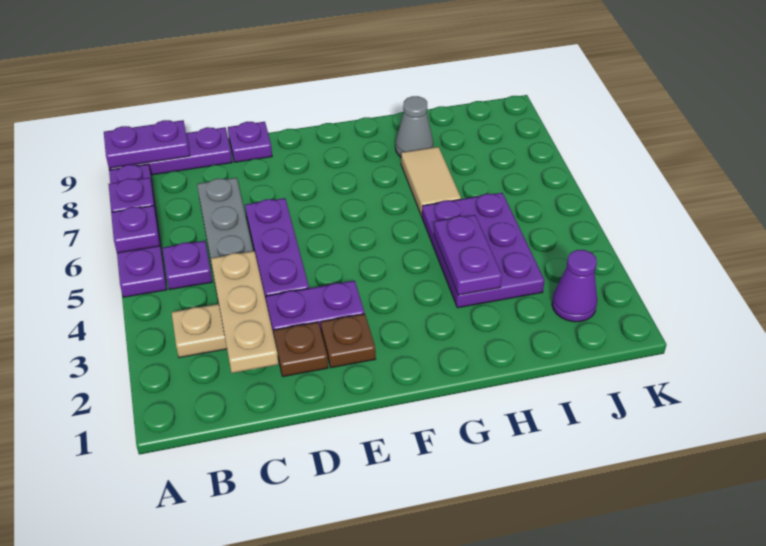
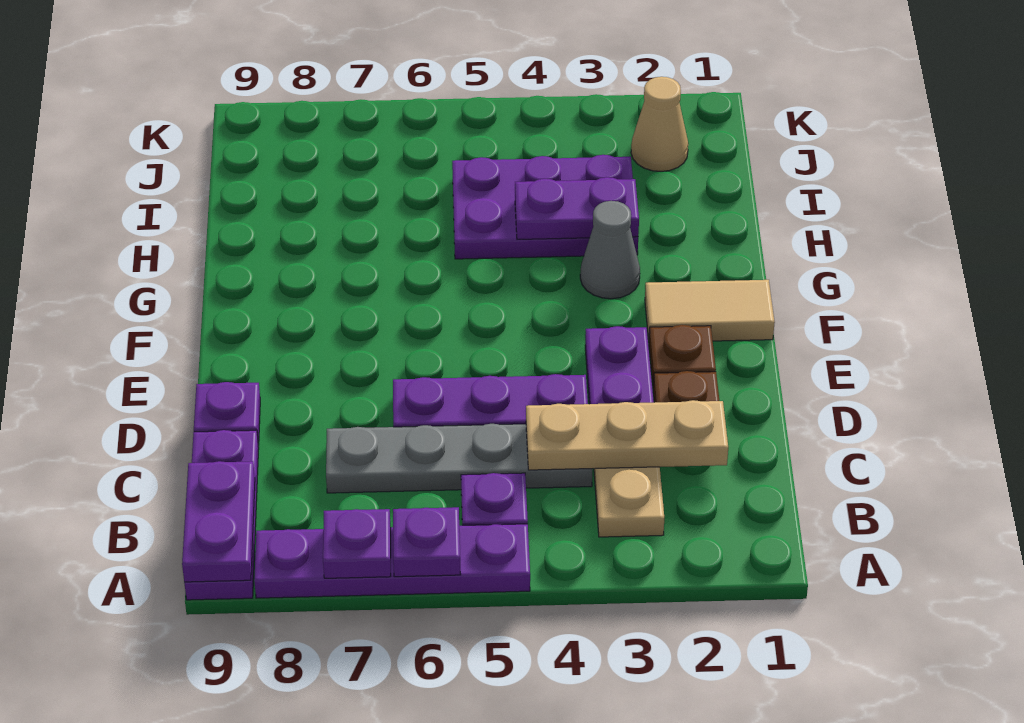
tan tile H6:H7 level 1 -> tan tile F1:F2 level 1
grey cone H8 level 1 -> grey cone G3 level 1
purple cone J2 level 1 -> tan cone J2 level 1

